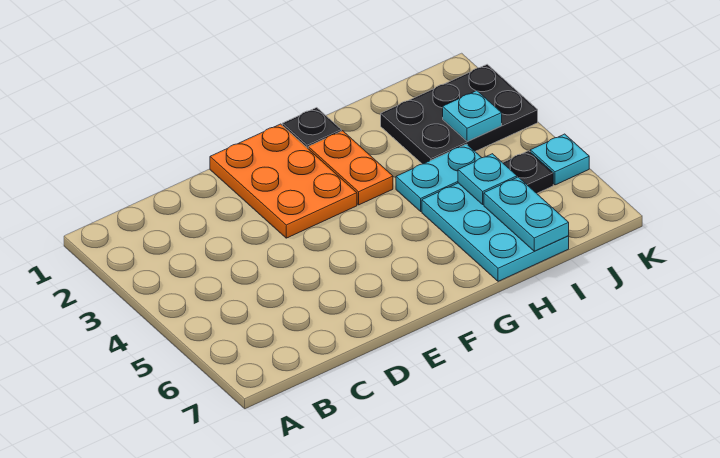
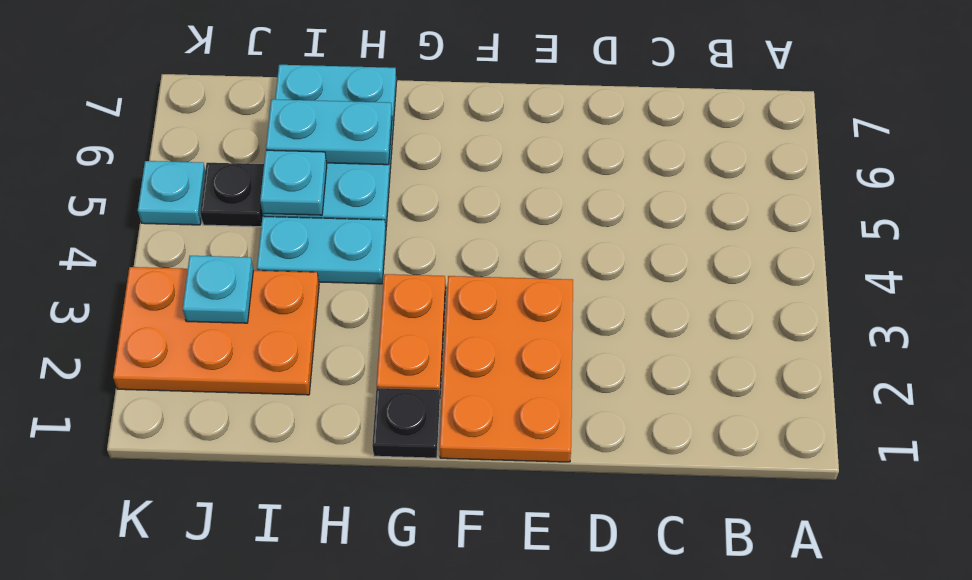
black plate I2:K3 level 1 -> orange plate I2:K3 level 1
cyan plate I6:I7 level 2 -> cyan plate H6:I6 level 2

